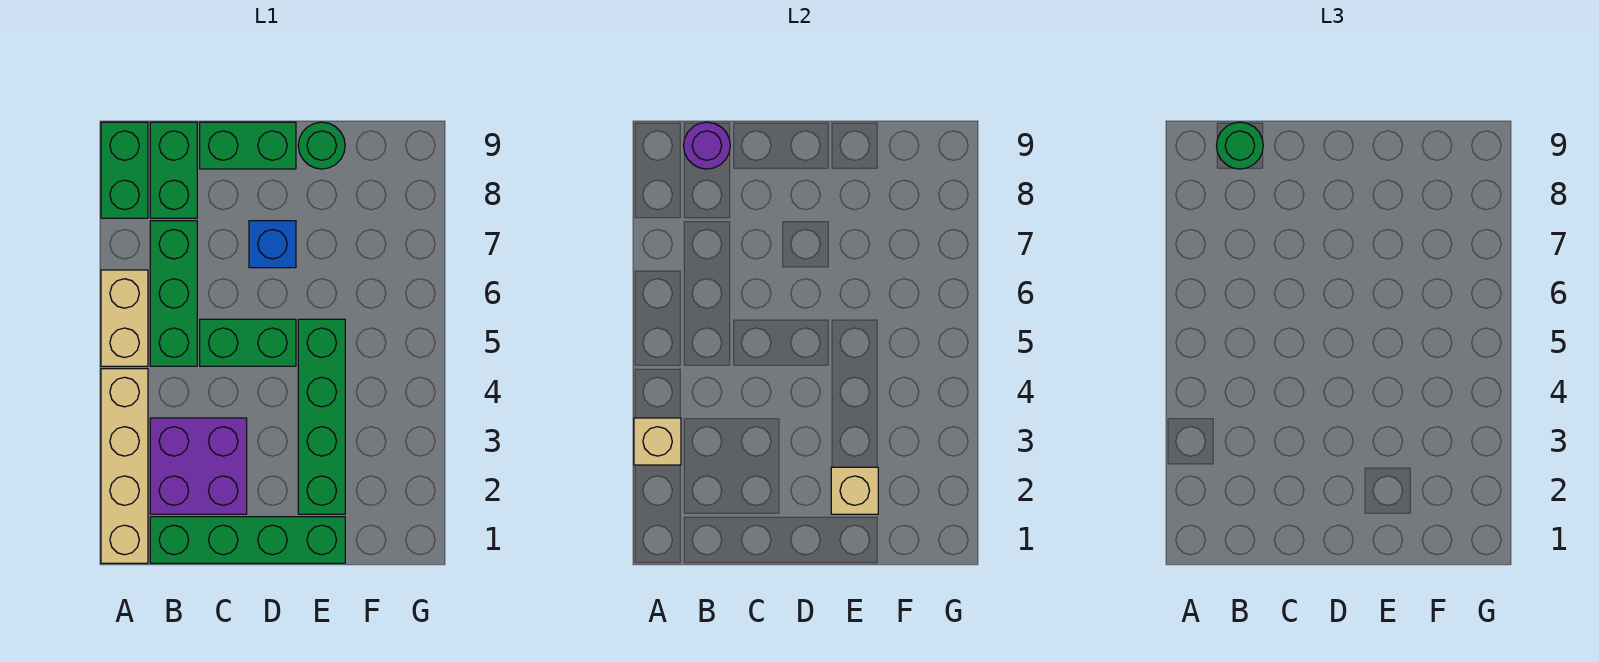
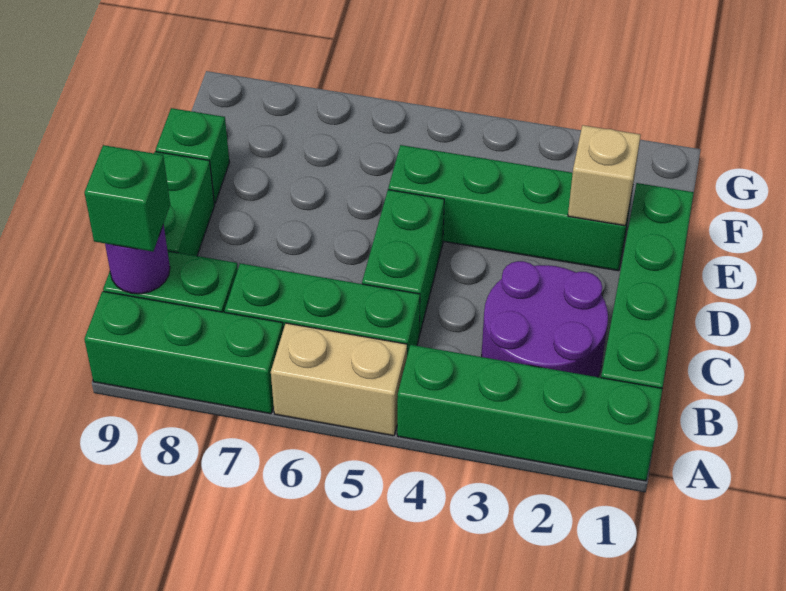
tan brick A1:A4 level 1 -> green brick A1:A4 level 1
tan brick A3 level 2 -> none
green brick A8:A9 level 1 -> green brick A7:A9 level 1
purple brick B2:C3 level 1 -> purple round brick B2:C3 level 1
green round brick B9 level 3 -> green brick B9 level 3
blue brick D7 level 1 -> none
green round brick E9 level 1 -> green brick E9 level 1

